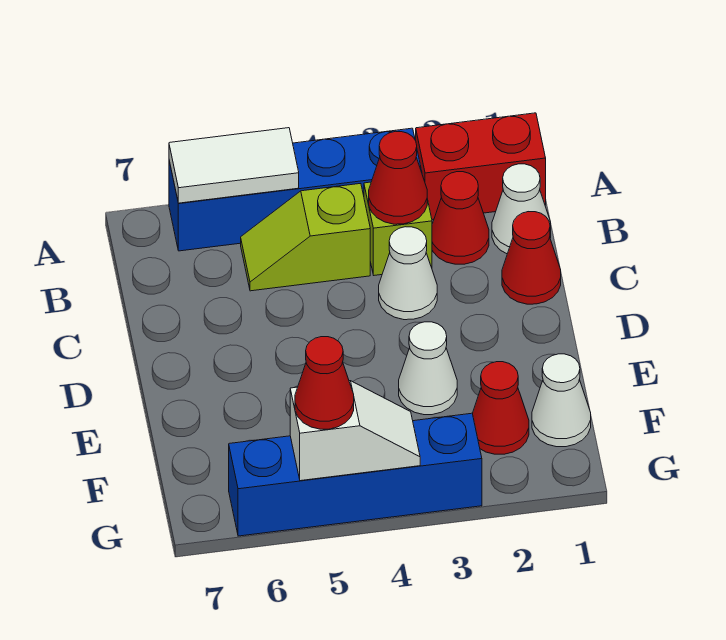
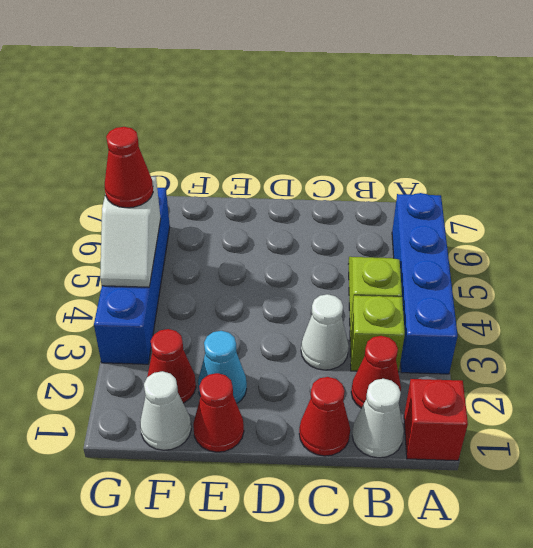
red brick A1:A2 level 1 -> red brick A1 level 1
white tile A5:A6 level 2 -> none
red cone B3 level 2 -> red cone E1 level 1
none -> cyan cone E2 level 1
white cone E3 level 1 -> none

